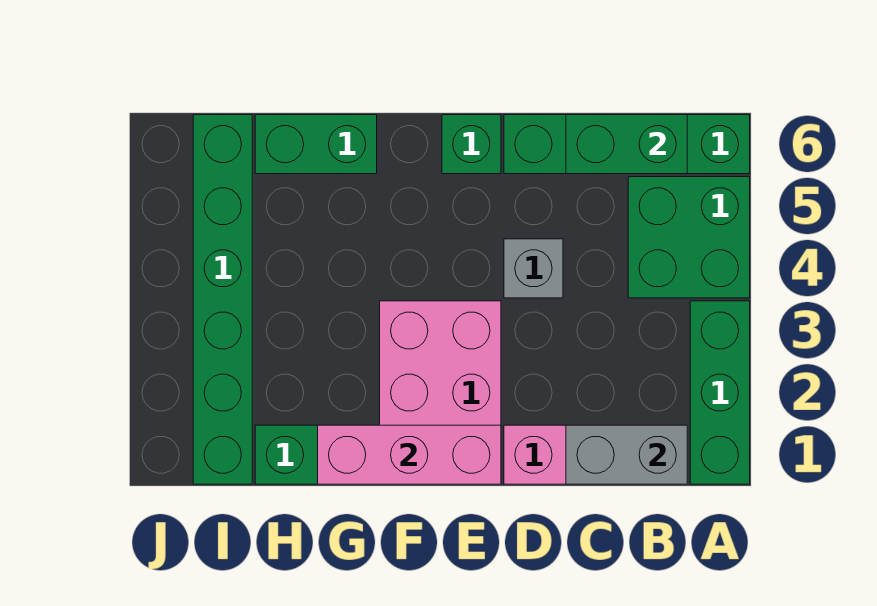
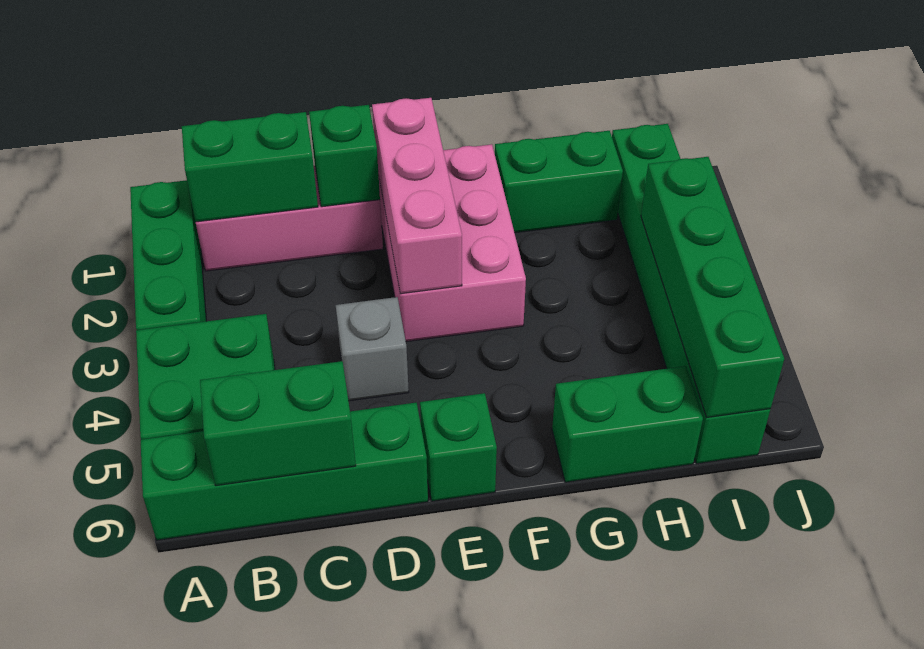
grey brick B1:C1 level 2 -> green brick B1:C1 level 2
none -> green brick D1 level 2
pink brick E1:G1 level 2 -> pink brick E1:E3 level 2
none -> green brick I3:I6 level 2

